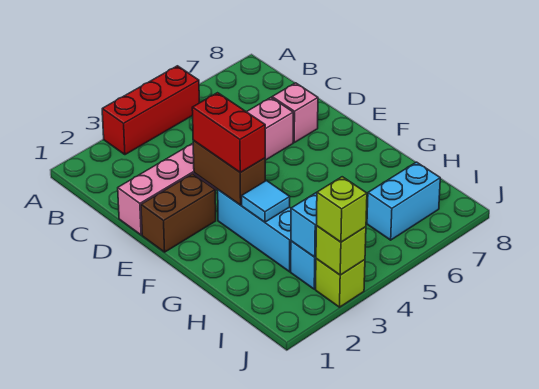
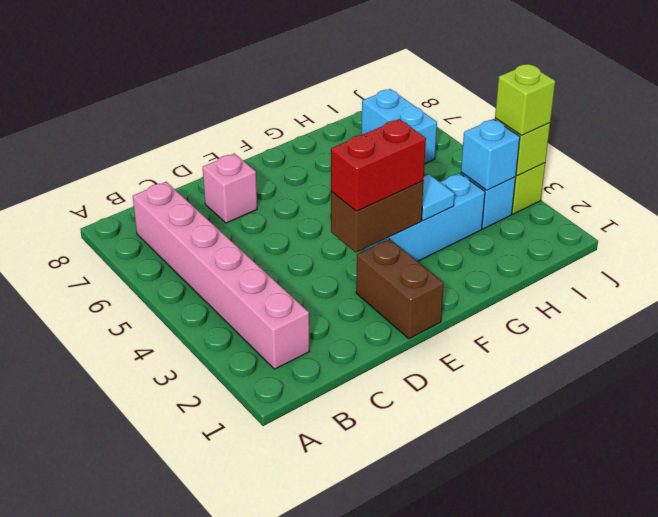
red brick A3:A5 level 1 -> none
pink brick D1:D6 level 1 -> pink brick B2:B7 level 1

